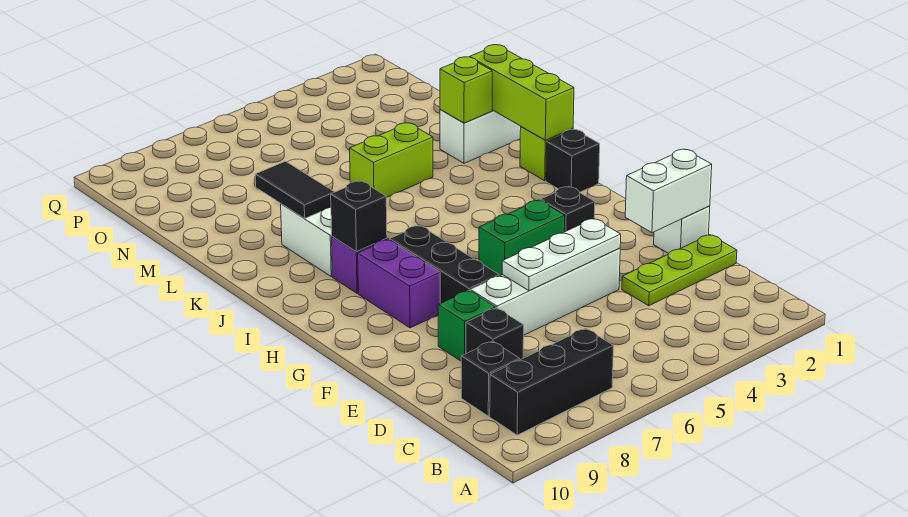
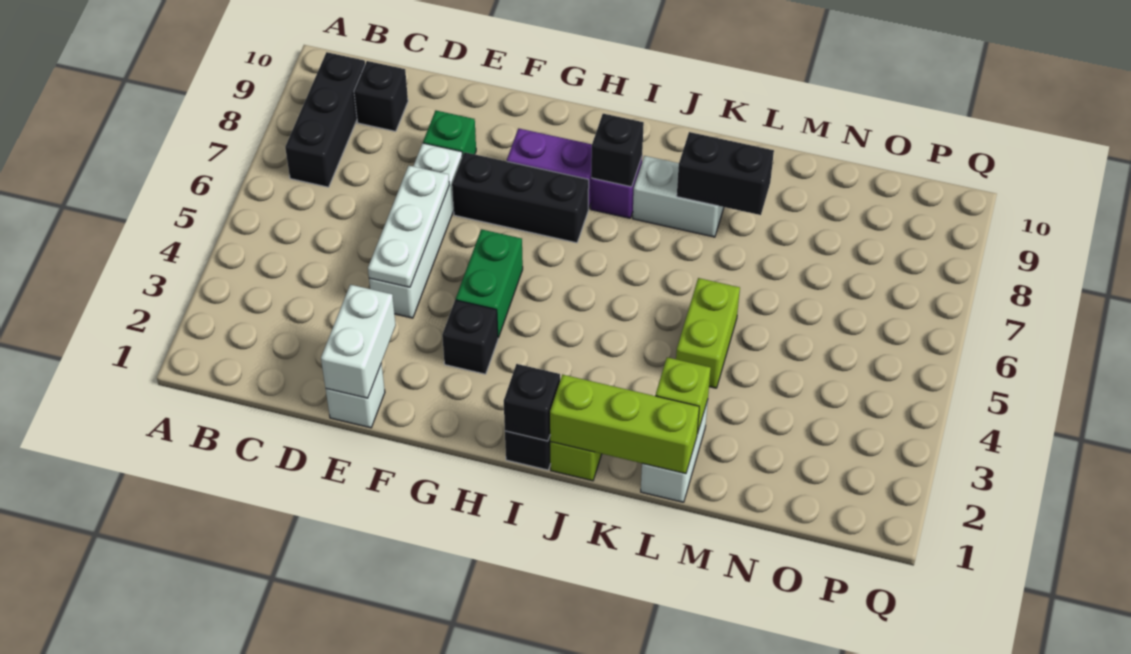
lime plate D1:D3 level 1 -> none
black brick D8 level 1 -> black brick I1 level 2
black tile K8:L8 level 2 -> black brick K8:L8 level 2

